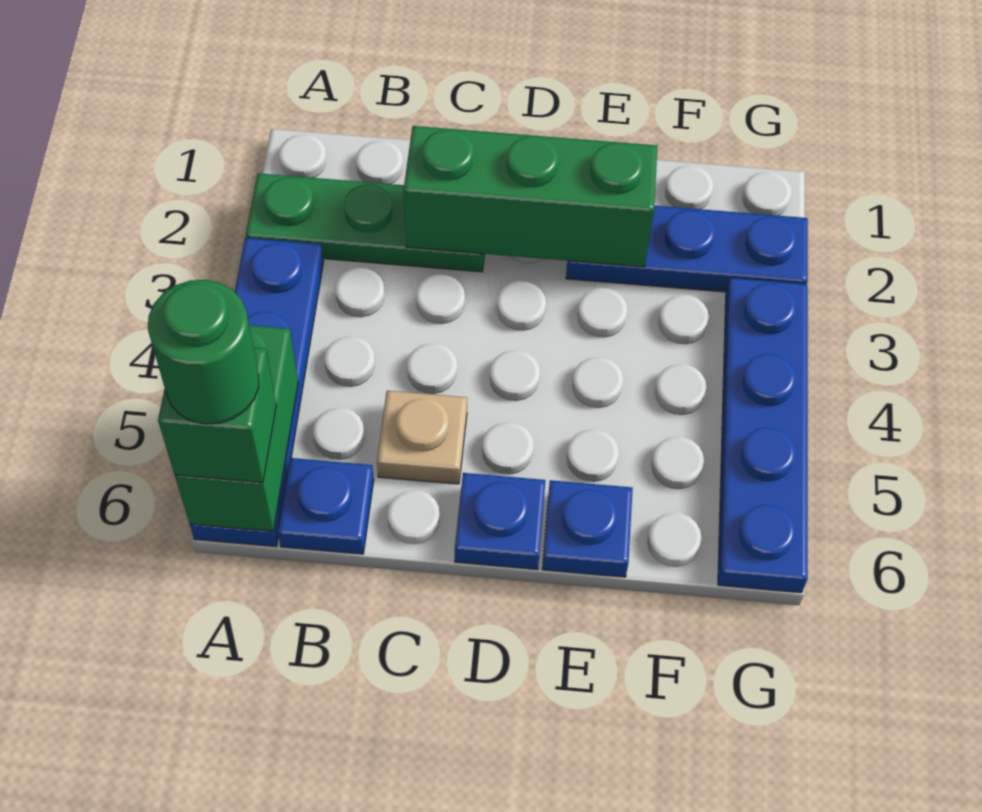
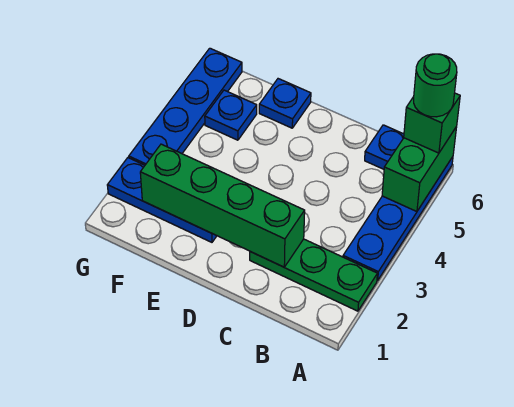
green brick C2:E2 level 2 -> green brick C2:F2 level 2
tan plate C5 level 1 -> none
blue plate D6 level 1 -> blue plate F5 level 1

